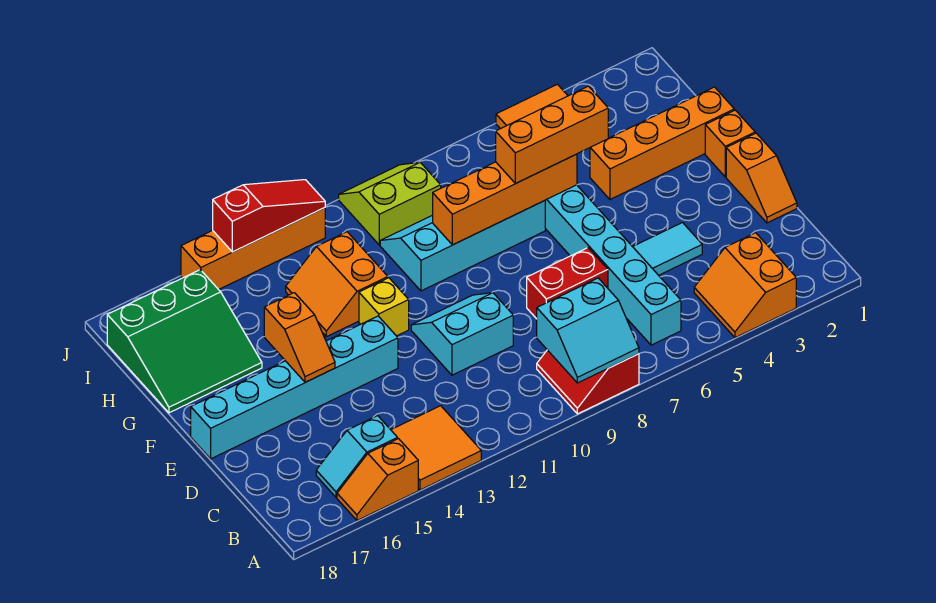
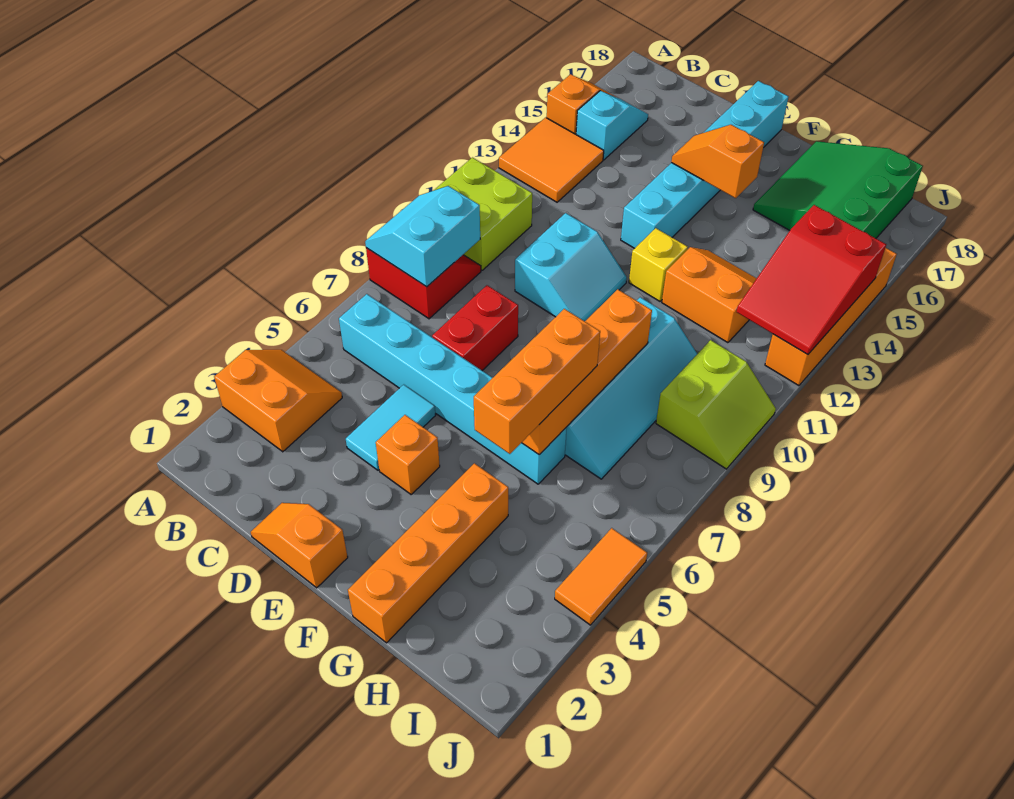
none -> lime brick A10:B11 level 1
orange brick F1 level 1 -> orange brick E4 level 1
red slope J12:J14 level 2 top 14 -> red slope I12:J14 level 2 top 14

